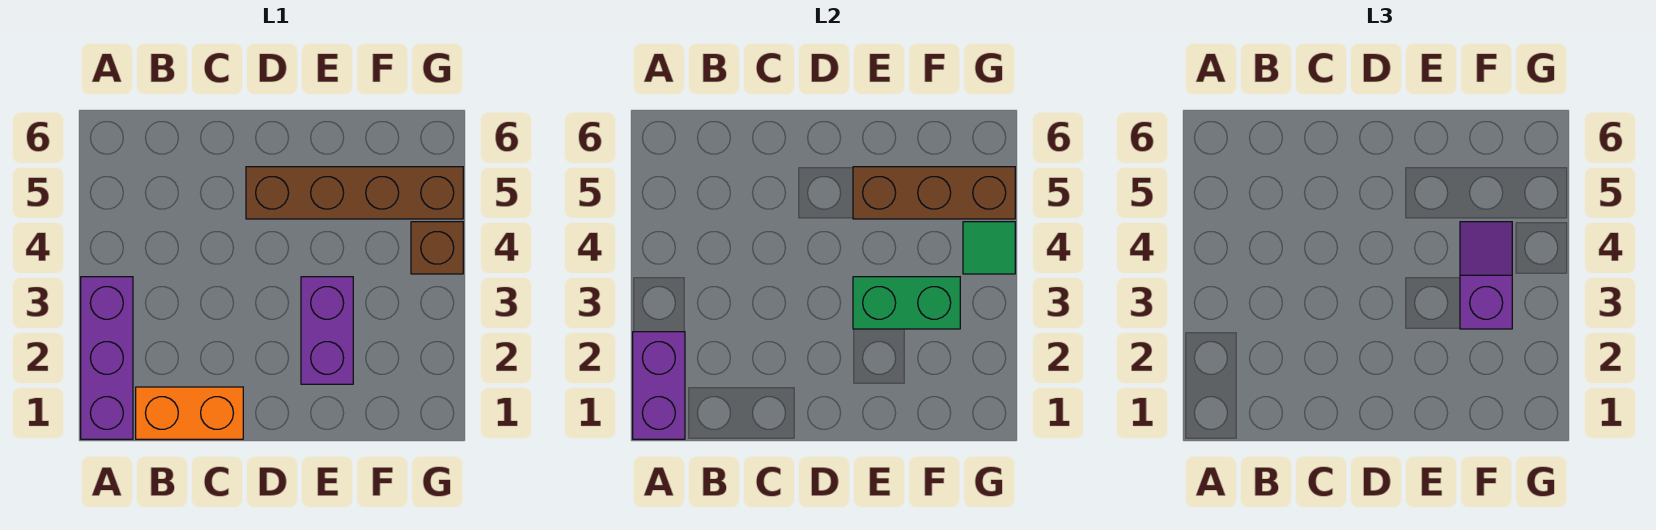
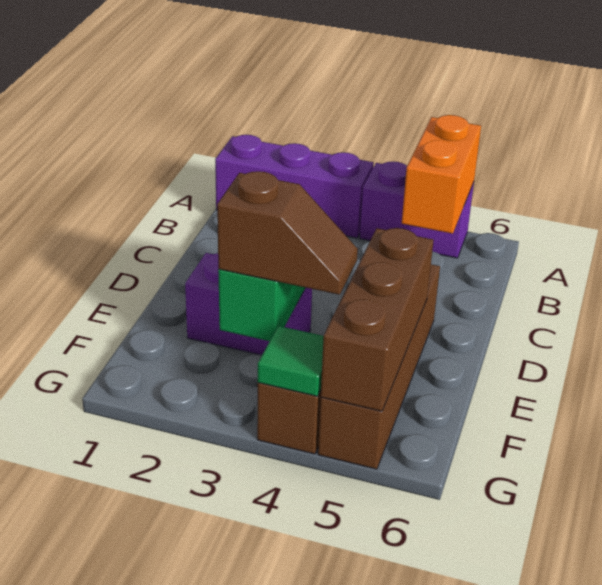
purple brick A1:A2 level 2 -> purple brick A4:A5 level 1
orange brick B1:C1 level 1 -> orange brick A5:B5 level 2
purple slope F3:F4 level 3 top 3 -> brown slope F3:F4 level 3 top 3

